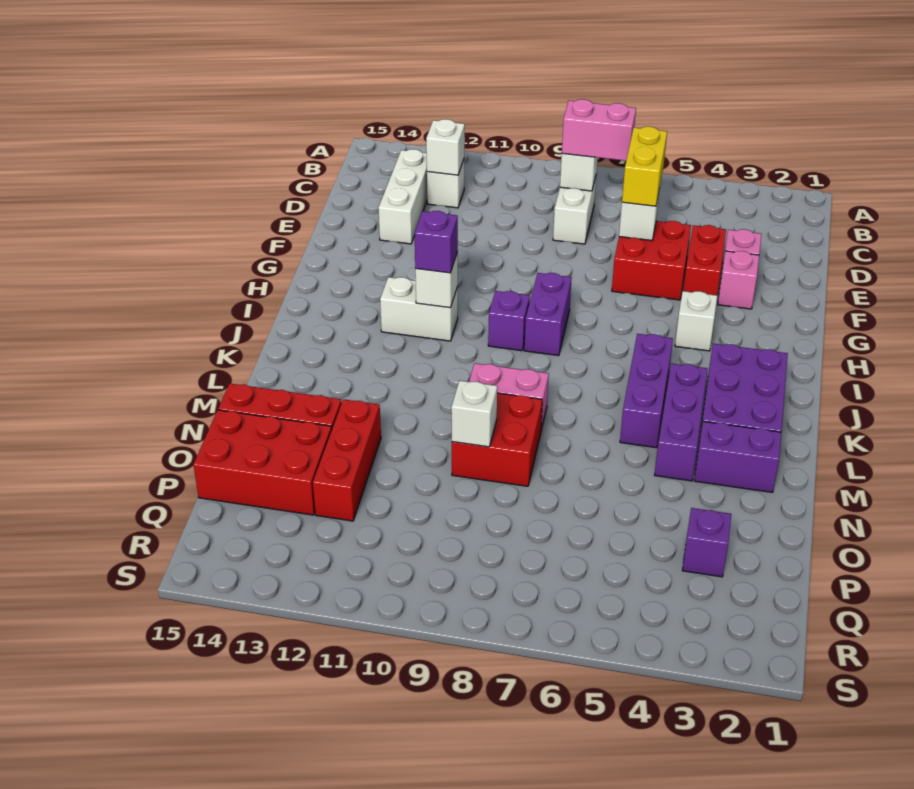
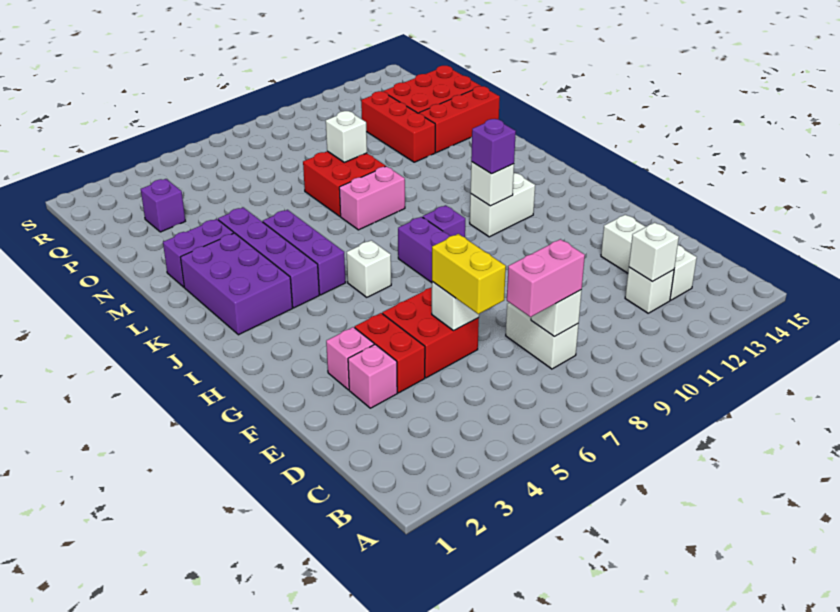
white brick H4 level 1 -> white brick I6 level 1
purple brick K4:M4 level 1 -> purple brick J4:M4 level 1

